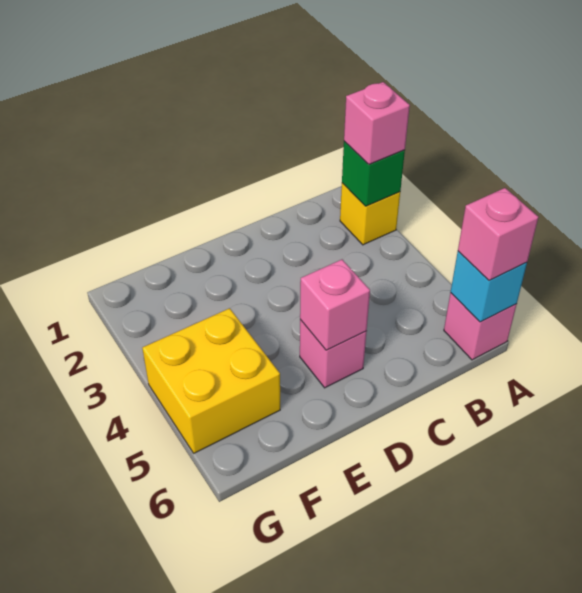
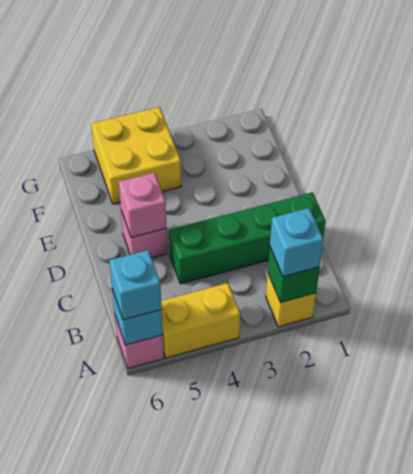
pink brick A2 level 3 -> cyan brick A2 level 3
none -> yellow brick A4:A5 level 1
pink brick A6 level 3 -> cyan brick A6 level 3
none -> green brick C1:C4 level 1

